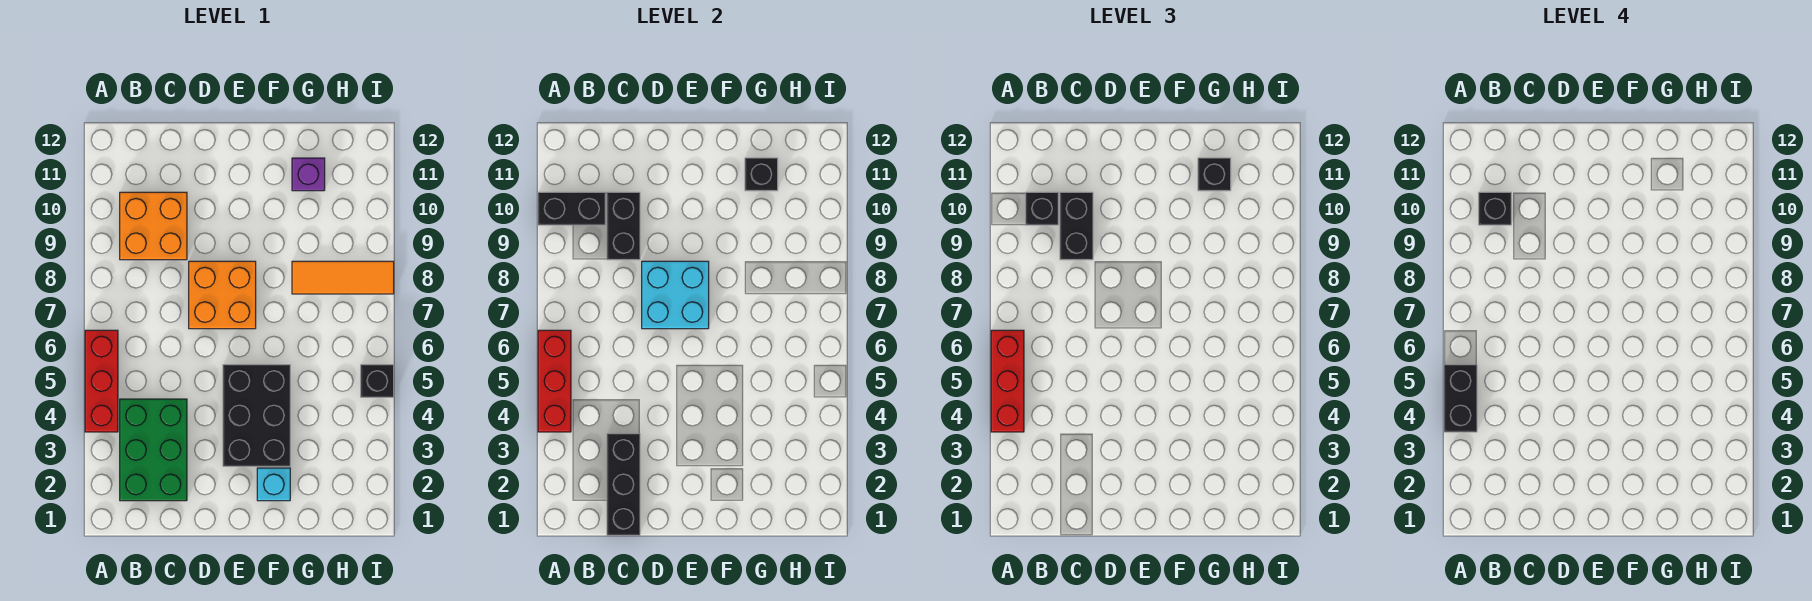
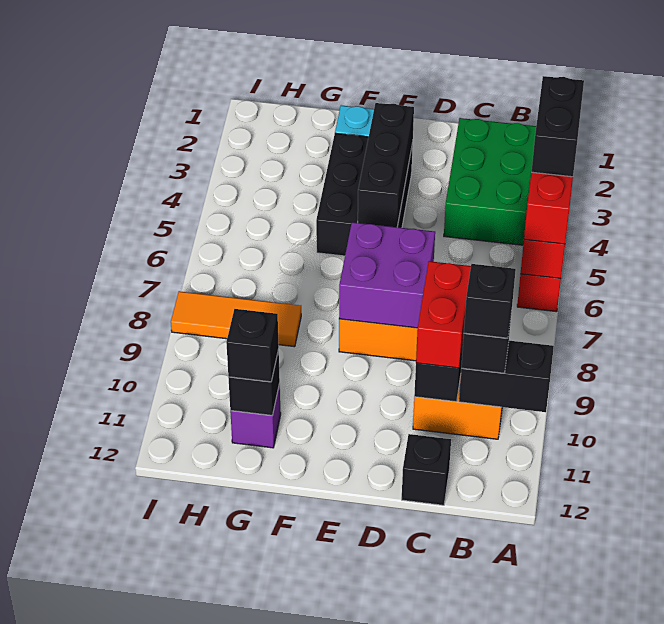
black brick C1:C3 level 2 -> black brick E3:E5 level 2
black brick C9:C10 level 3 -> red brick C9:C10 level 3
cyan brick D7:E8 level 2 -> purple brick D7:E8 level 2
black brick I5 level 1 -> black brick C12 level 1

